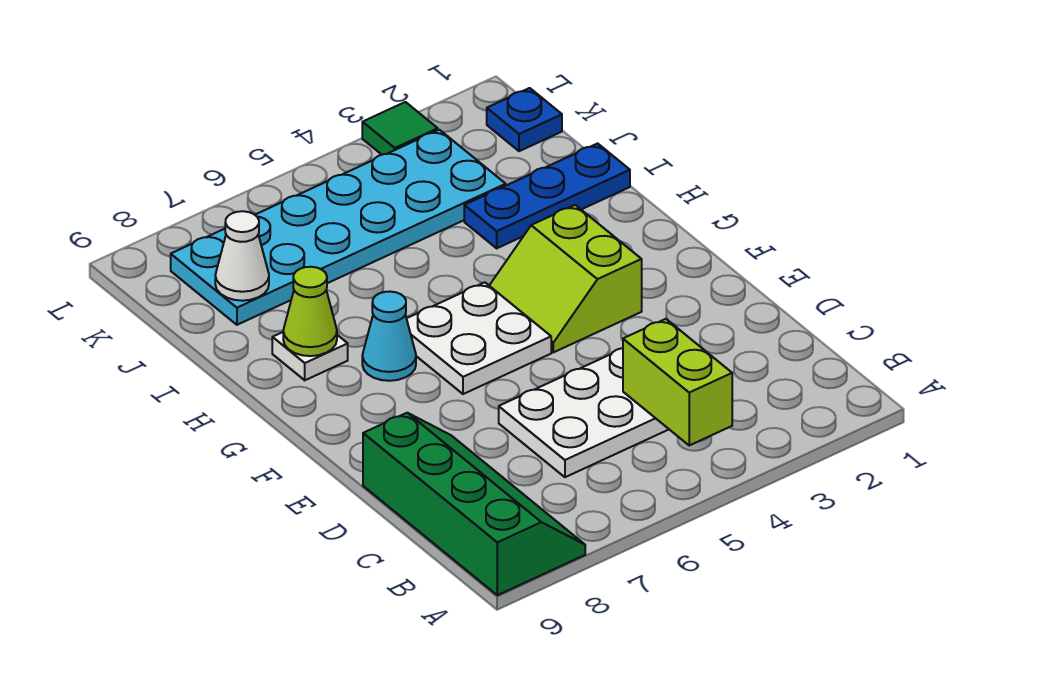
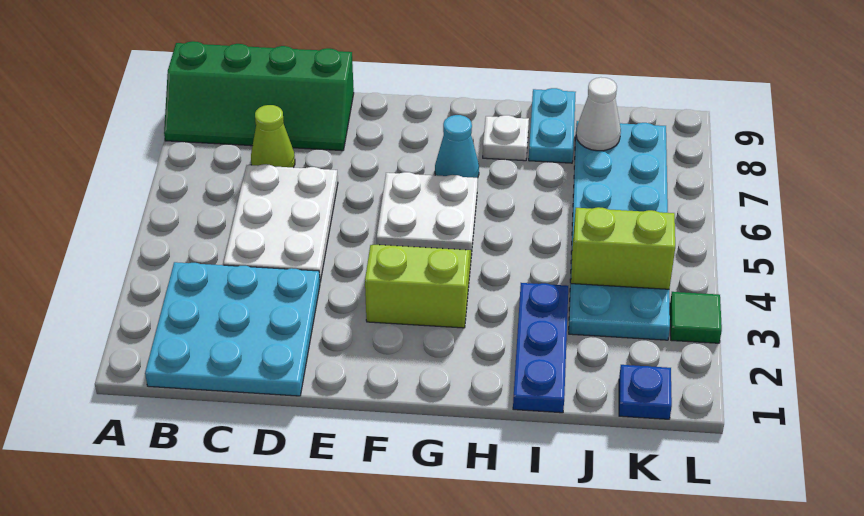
none -> cyan plate B1:D3 level 1
lime brick B4:C4 level 2 -> lime brick J4:K4 level 2
lime cone H8 level 2 -> lime cone C7 level 1
none -> cyan plate I8:I9 level 1

